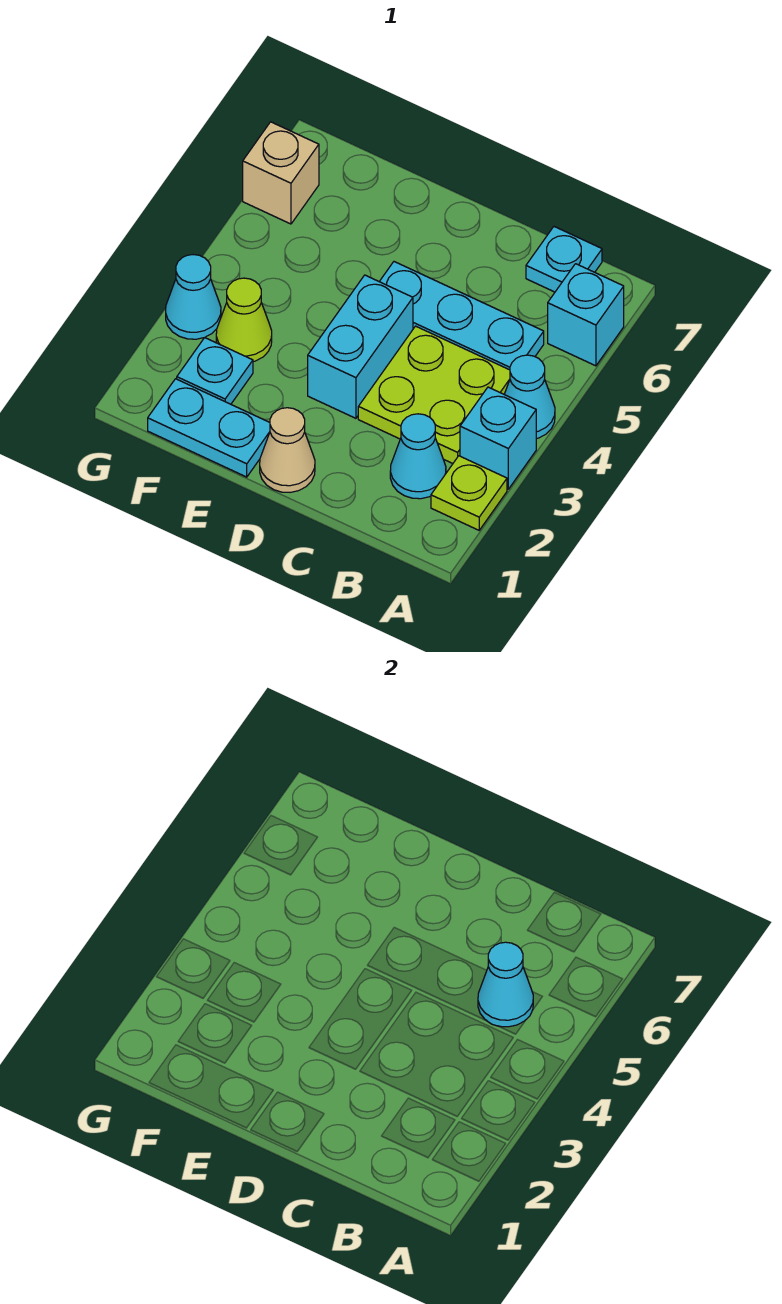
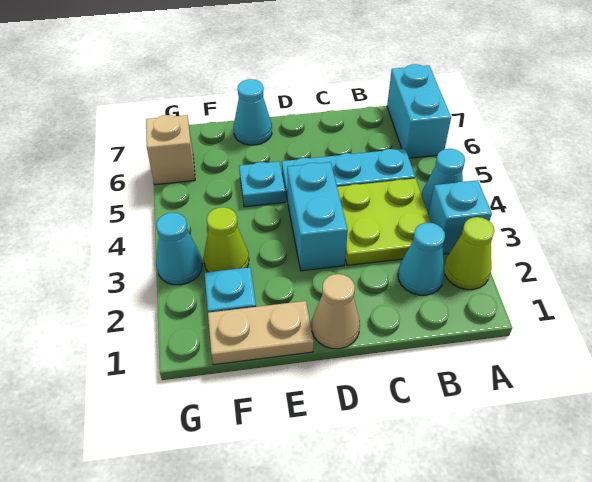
lime plate A2 level 1 -> lime cone A2 level 1
cyan brick A6 level 1 -> cyan brick A6:A7 level 1
cyan cone B5 level 2 -> cyan cone E7 level 1
cyan plate B7 level 1 -> cyan plate E5 level 1
cyan plate E1:F1 level 1 -> tan plate E1:F1 level 1

